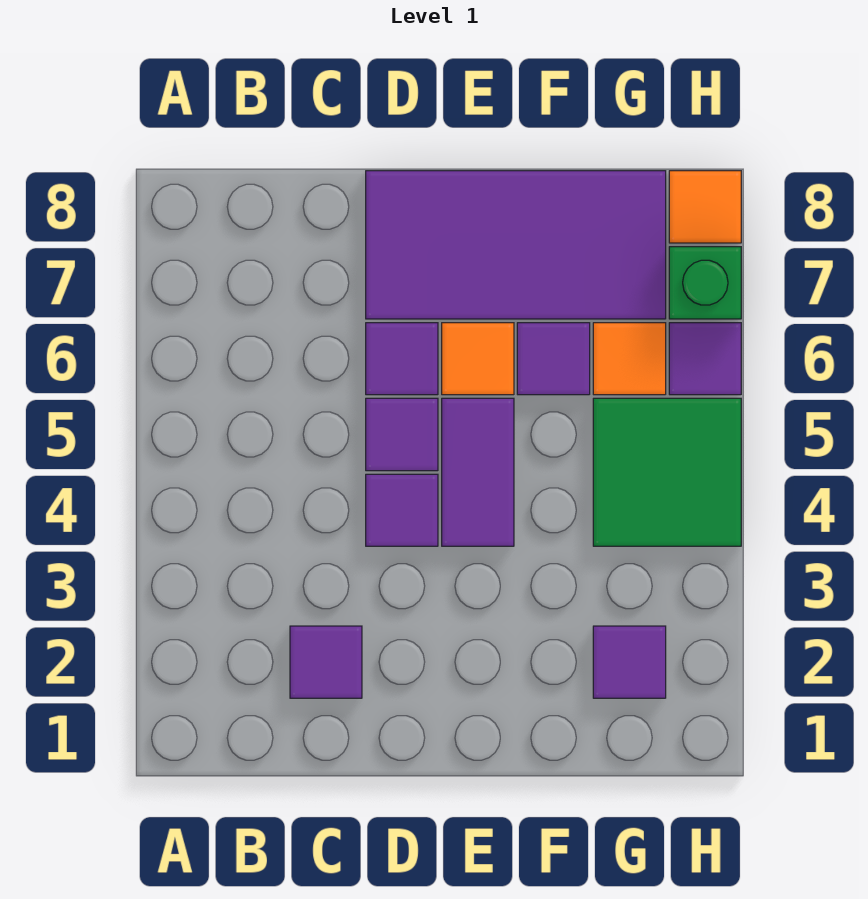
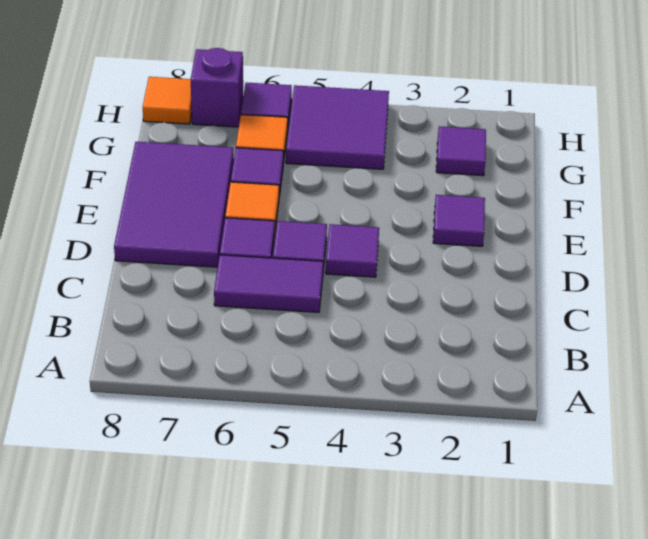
purple tile C2 level 1 -> purple tile E2 level 1
purple tile D7:G8 level 1 -> purple tile D7:F8 level 1
purple tile E4:E5 level 1 -> purple tile C5:C6 level 1
green tile G4:H5 level 1 -> purple tile G4:H5 level 1
green brick H7 level 1 -> purple brick H7 level 1

